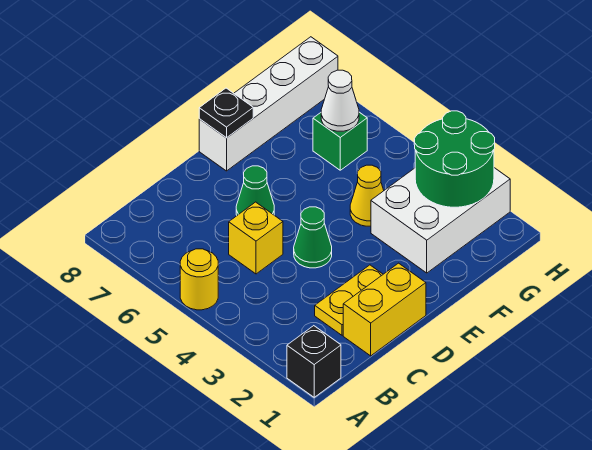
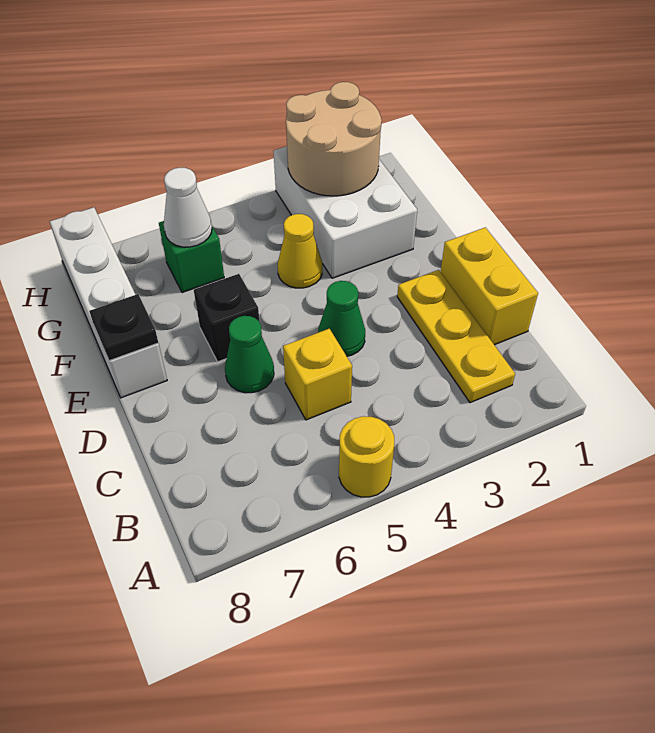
black brick A1 level 1 -> black brick E6 level 1
yellow plate C2:D2 level 1 -> yellow plate B2:D2 level 1
green round brick G2:H3 level 2 -> tan round brick G2:H3 level 2

